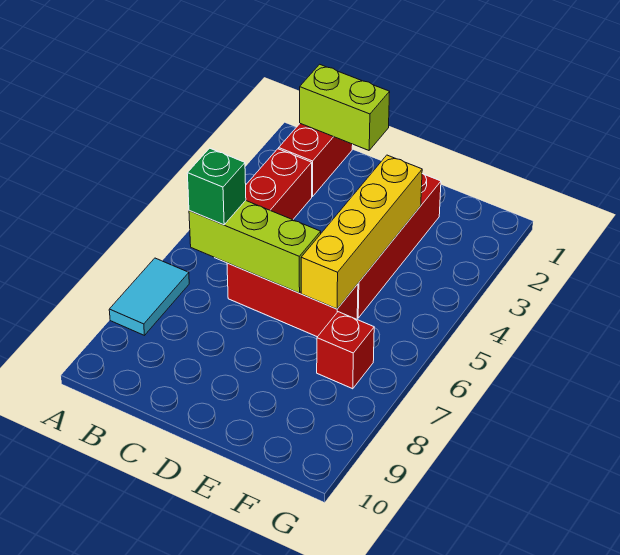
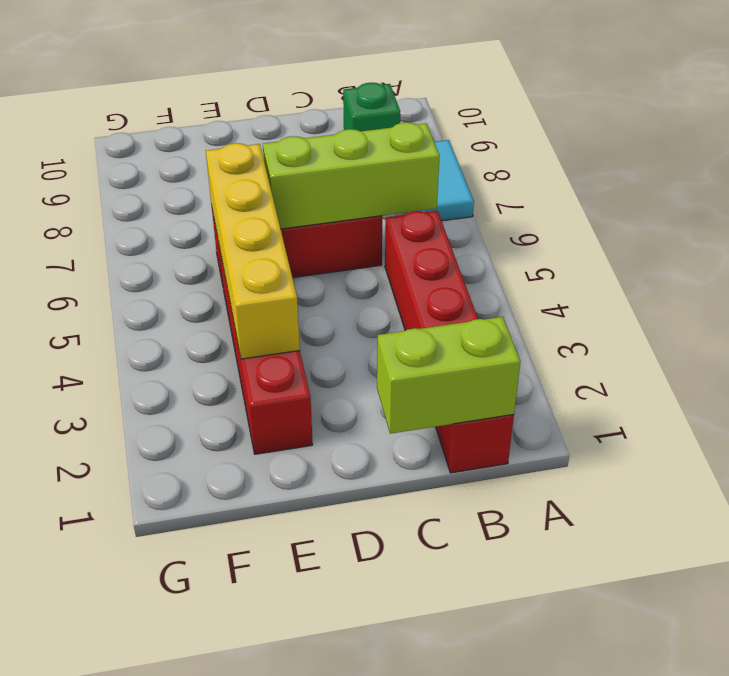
green brick B6 level 3 -> green brick B9 level 1
red brick F7 level 1 -> none

